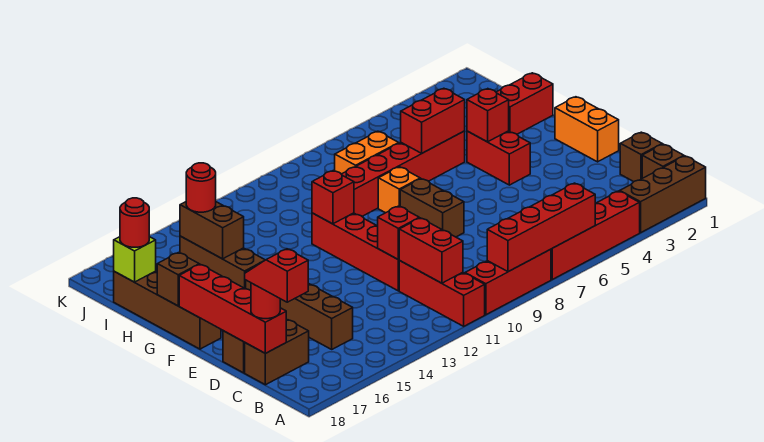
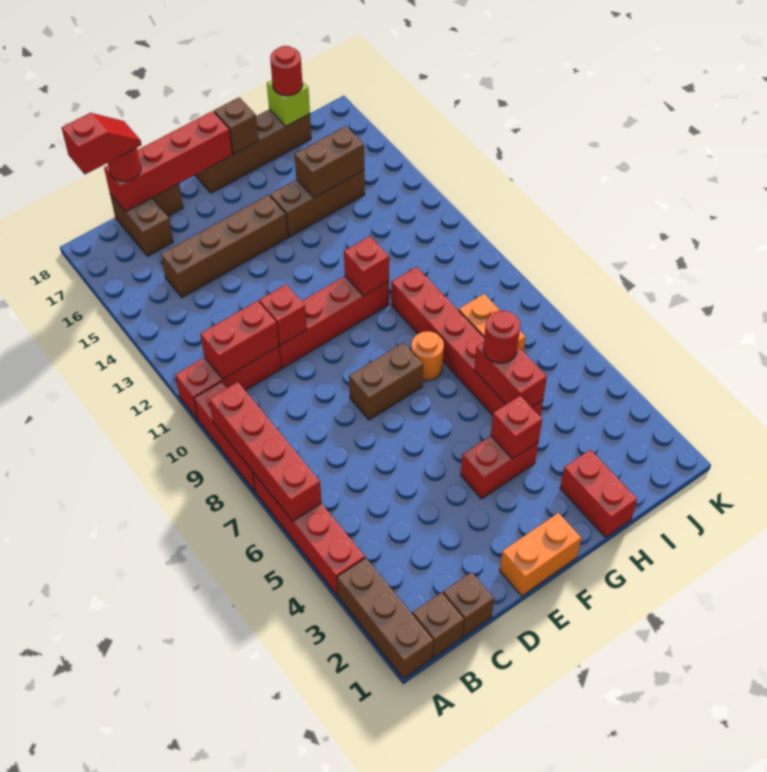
orange brick G8 level 1 -> orange round brick G8 level 1
red round brick I15 level 3 -> red round brick H6 level 3

